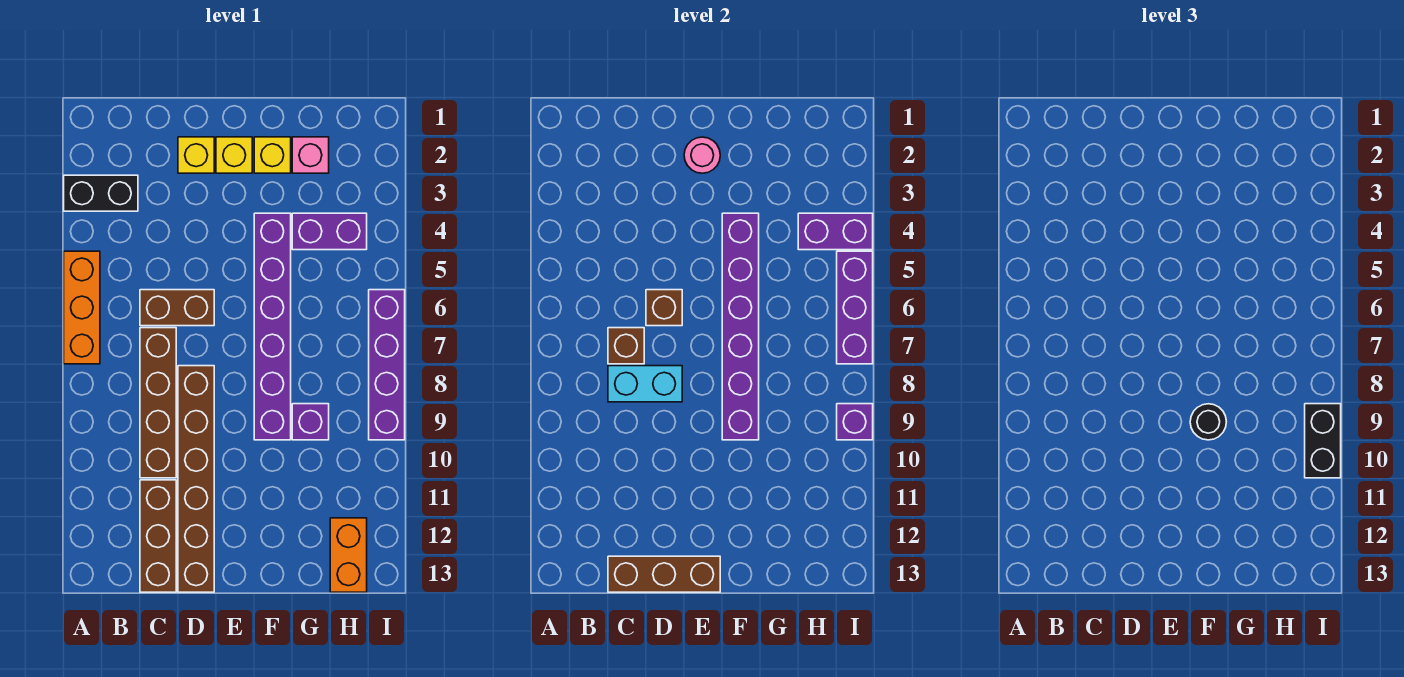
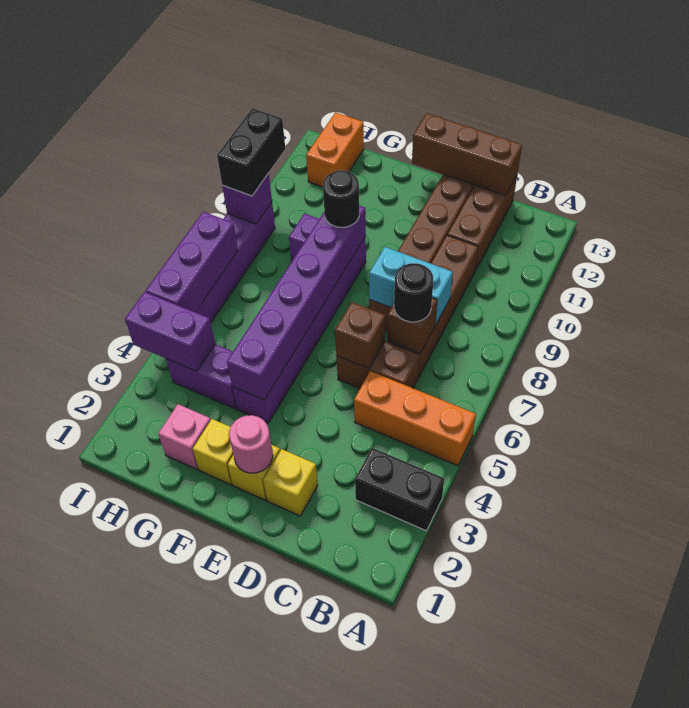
orange brick A5:A7 level 1 -> orange brick A5:C5 level 1
none -> black round brick C7 level 3

